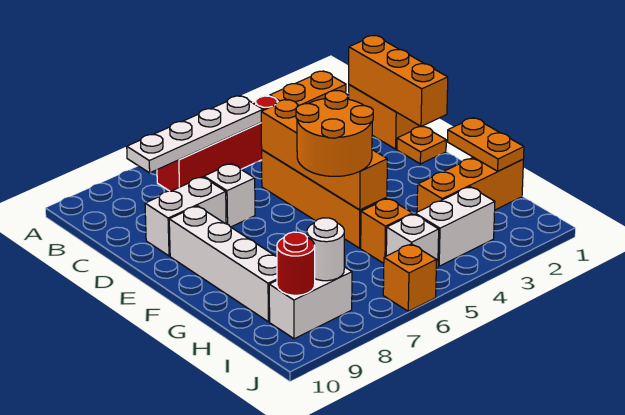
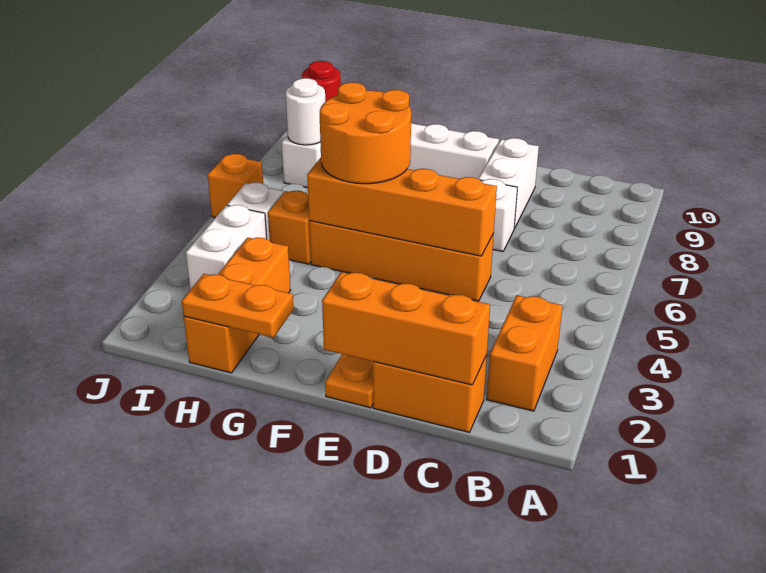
red brick B4:B7 level 1 -> none
white plate B5:B8 level 2 -> none

